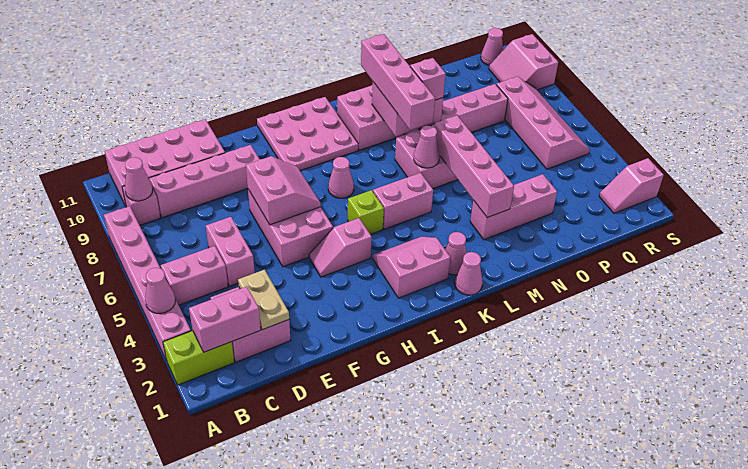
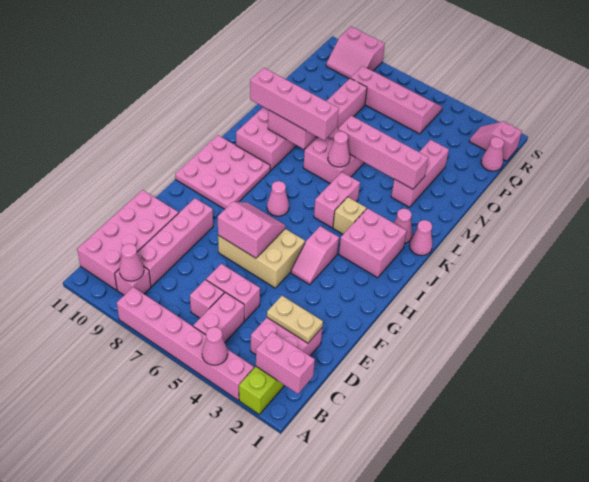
pink brick B2:C2 level 2 -> pink brick B1:B2 level 2
pink brick F5:G7 level 1 -> tan brick F5:G7 level 1
pink slope I2:J3 level 1 top 2 -> pink brick I2:J3 level 1
lime brick I5 level 1 -> none
none -> tan brick J4 level 1
pink brick M8 level 3 -> pink brick C6 level 1
pink slope R2:S2 level 1 top S -> pink slope R1:R2 level 1 top 1
pink cone R11 level 1 -> pink cone Q1 level 1

